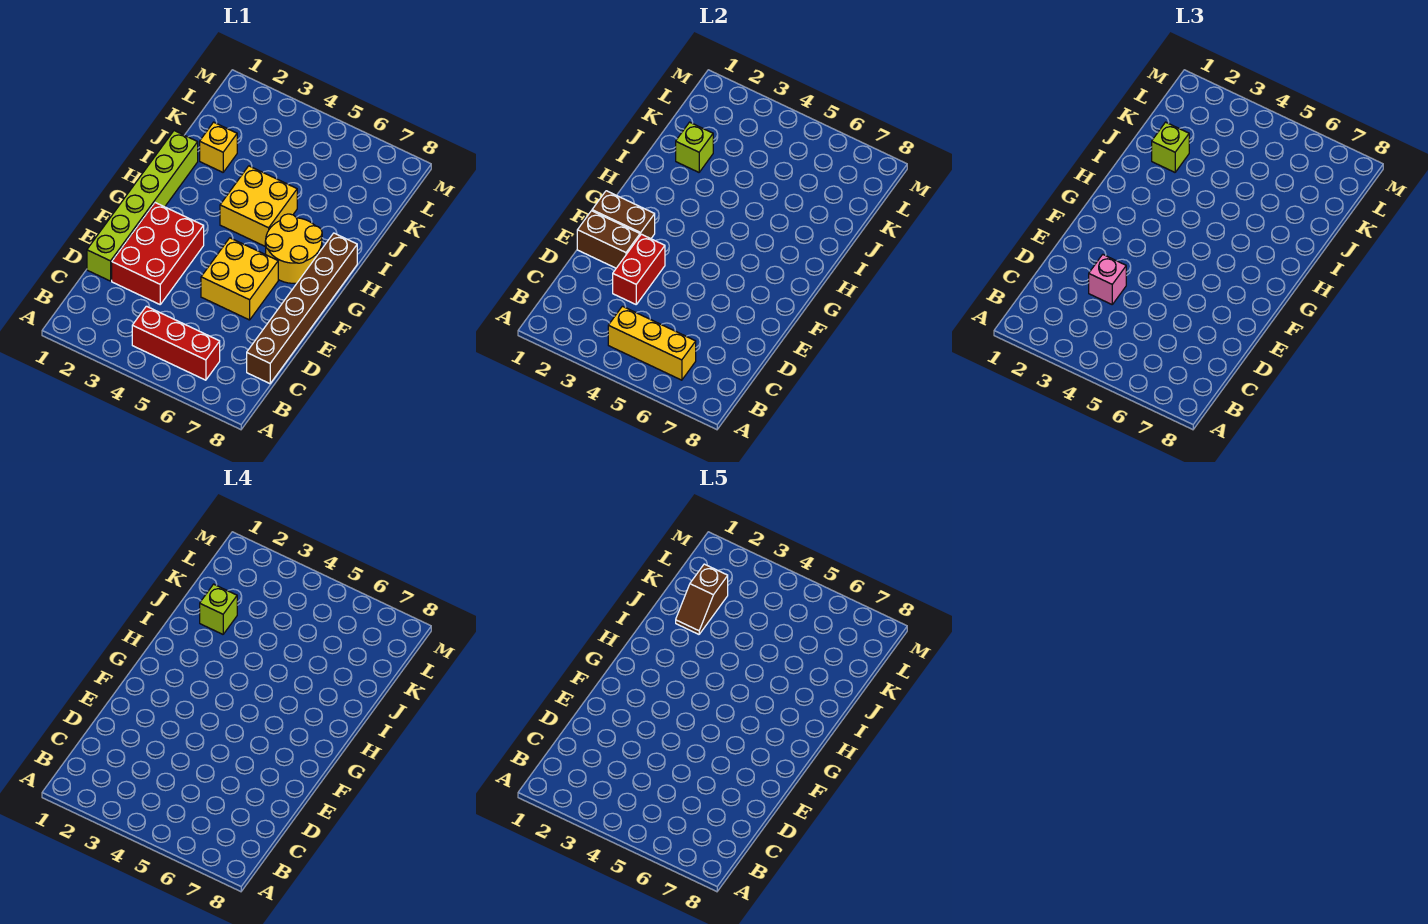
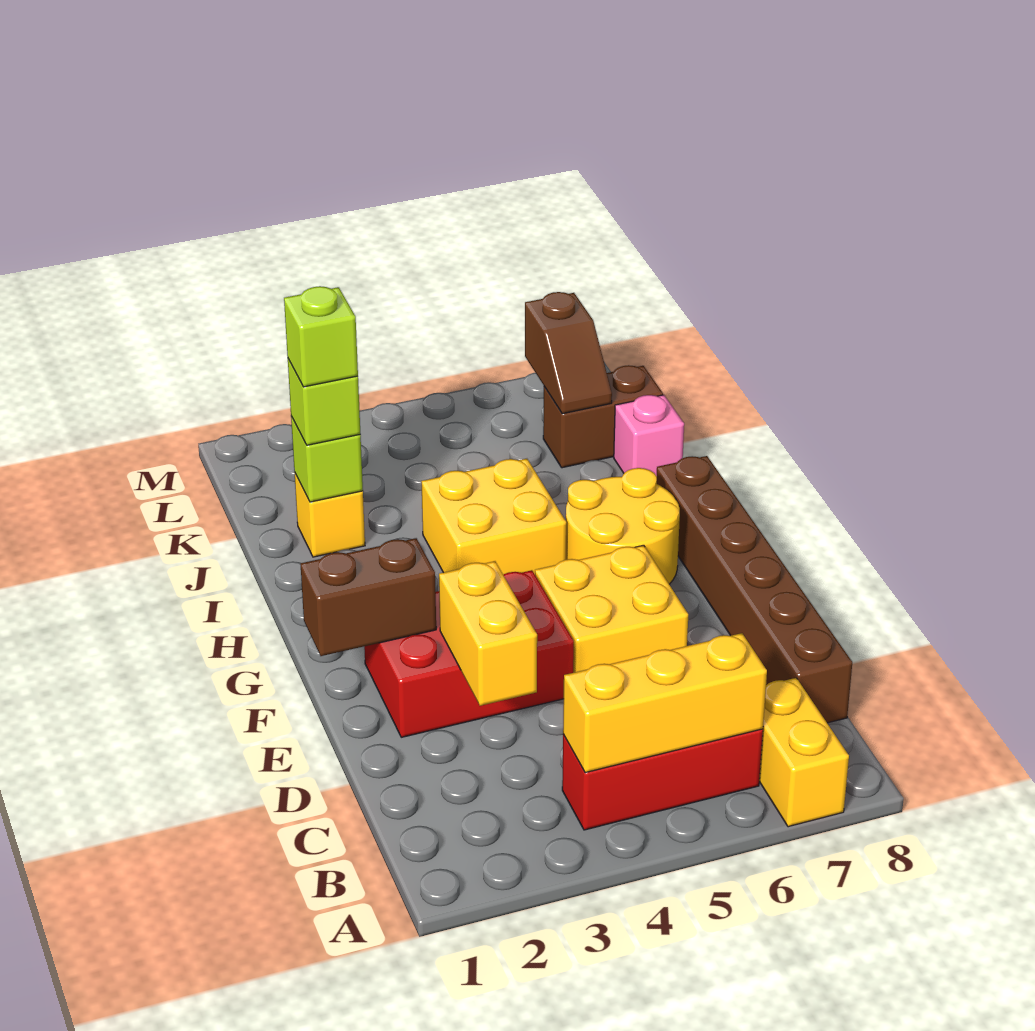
none -> yellow brick A7:B7 level 1
lime brick D1:I1 level 1 -> none
red brick D2:F3 level 1 -> red brick E2:F4 level 1
red brick D3:E3 level 2 -> yellow brick D3:E3 level 2
pink brick D3 level 3 -> pink brick J8 level 1
brown brick E1:E2 level 2 -> brown brick K7:K8 level 1
brown slope J2:K2 level 5 top K -> brown slope K7:L7 level 2 top L

